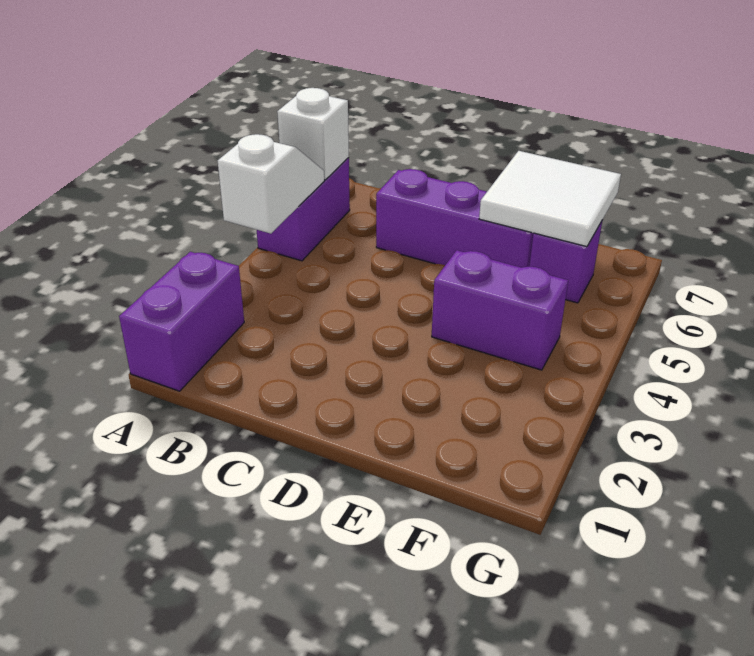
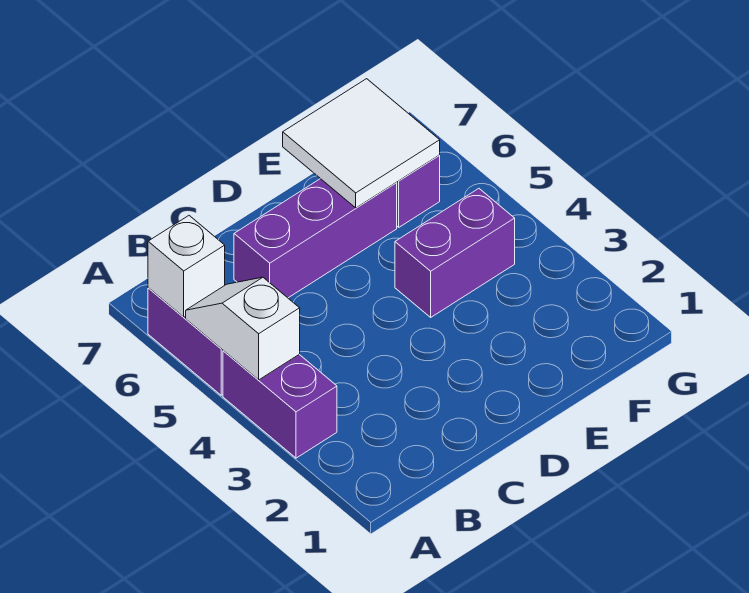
purple brick A1:A2 level 1 -> purple brick A3:A4 level 1

